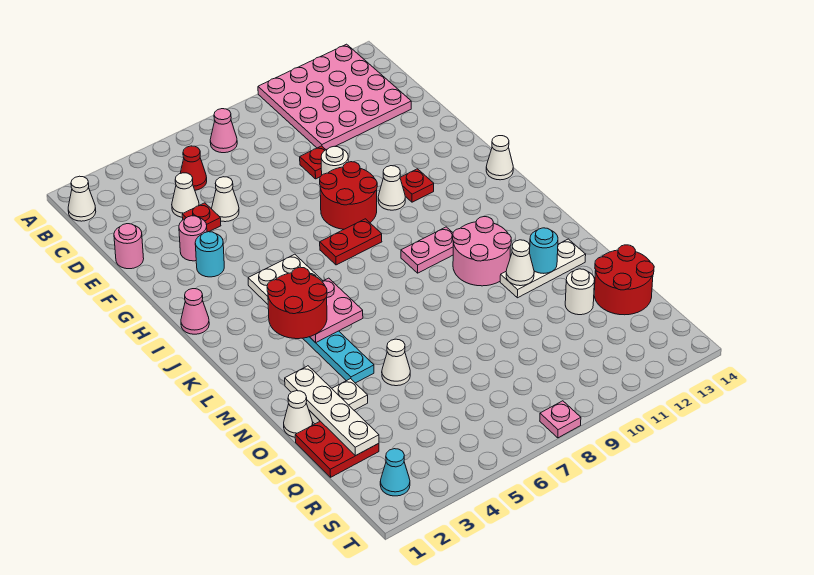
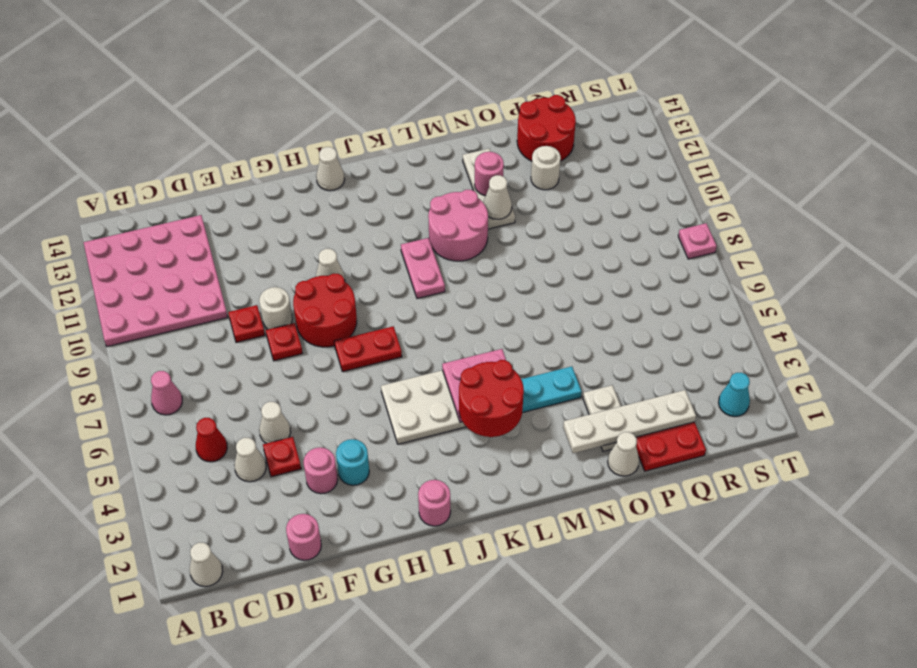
red plate H11 level 1 -> red plate F8 level 1
pink cone I1 level 1 -> pink round brick I1 level 1
red plate I7:I8 level 1 -> red plate H7:I7 level 1
cyan round brick N12 level 2 -> pink round brick N12 level 2
white cone O5 level 1 -> none

